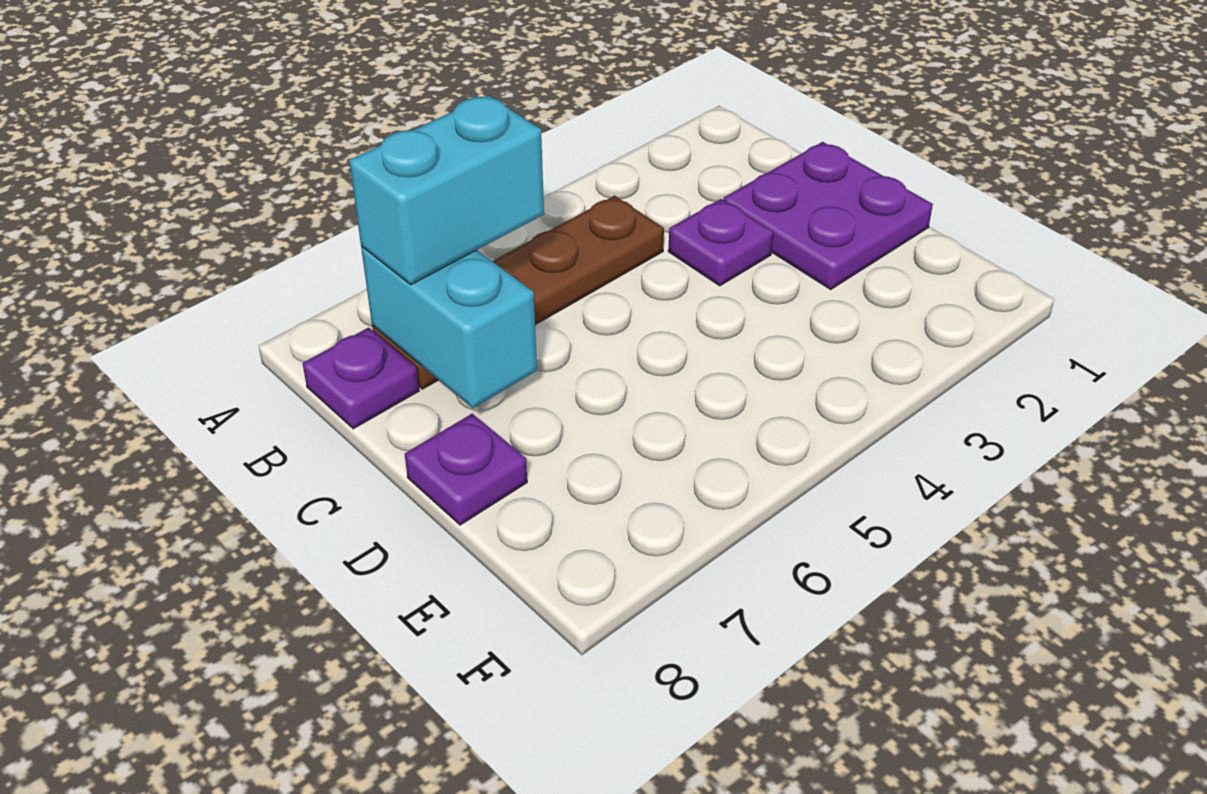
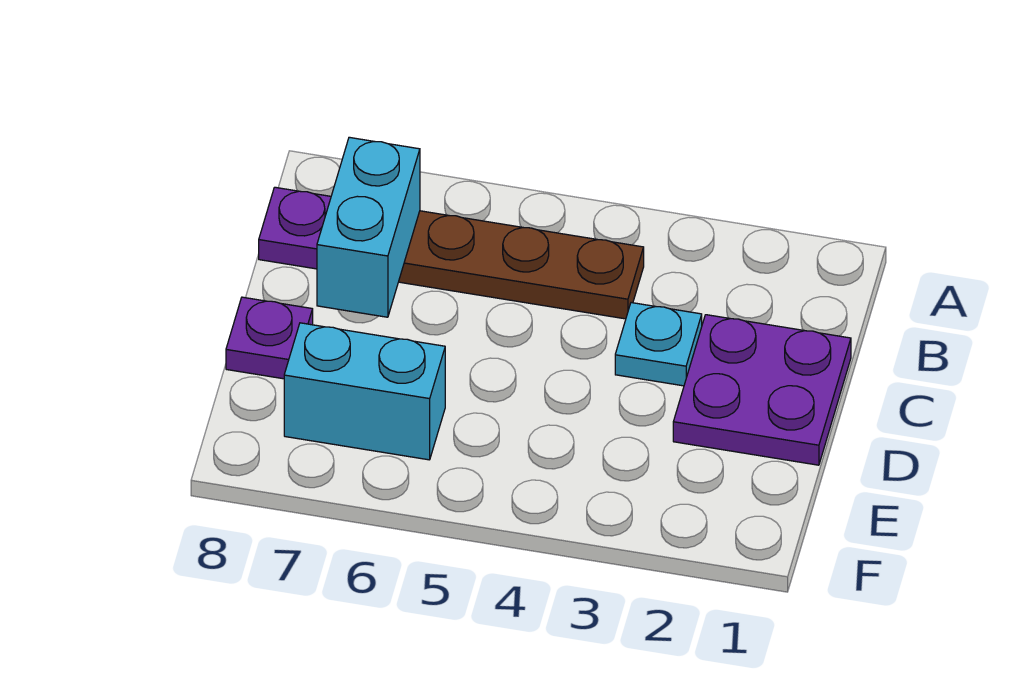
cyan brick B6:B7 level 3 -> cyan brick E6:E7 level 1
purple plate C3 level 1 -> cyan plate C3 level 1

